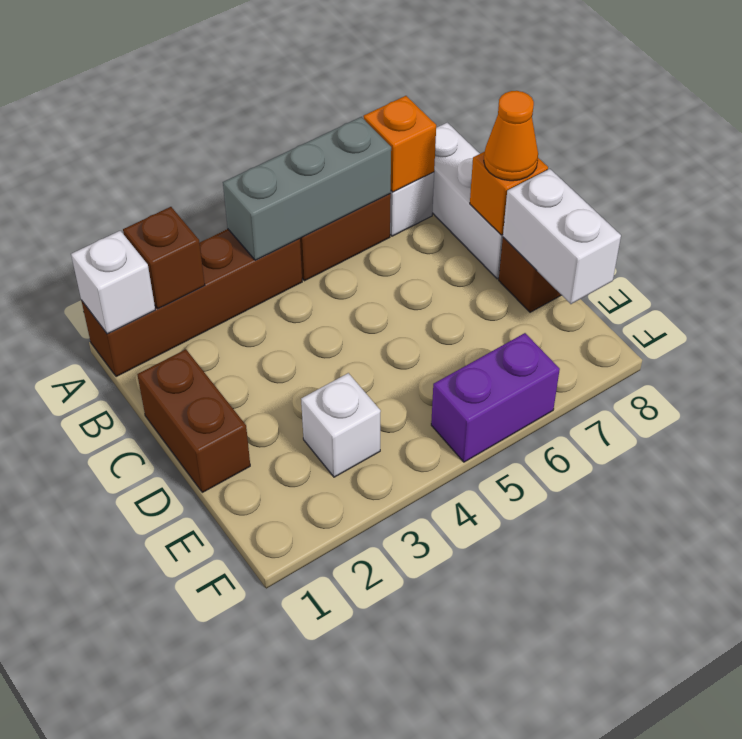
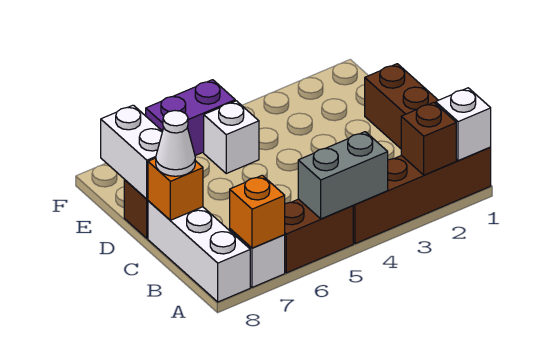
grey brick A4:A6 level 2 -> grey brick A4:A5 level 2
orange cone C8 level 3 -> white cone C8 level 3
white brick E3 level 1 -> white brick E5 level 1

